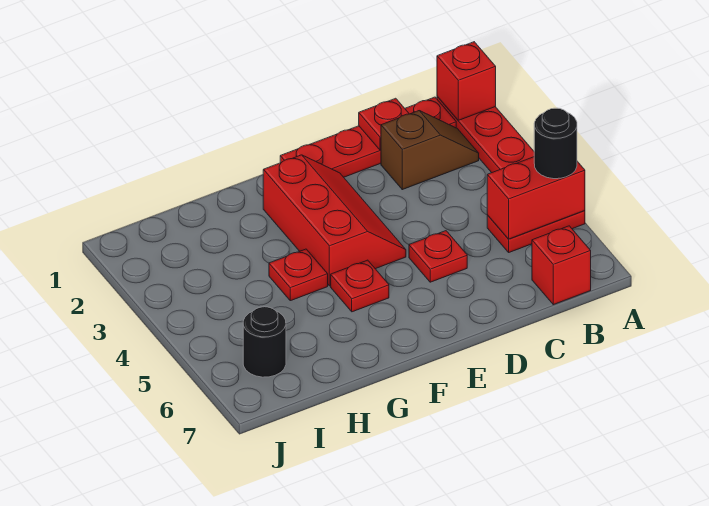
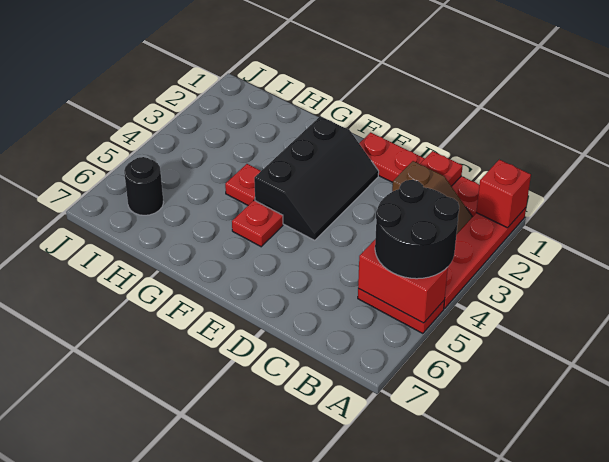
black round brick A5 level 3 -> black round brick A4:B5 level 3
red brick B7 level 1 -> none
red plate D5 level 1 -> none
red slope E2:F4 level 1 top F -> black slope E2:F4 level 1 top F

